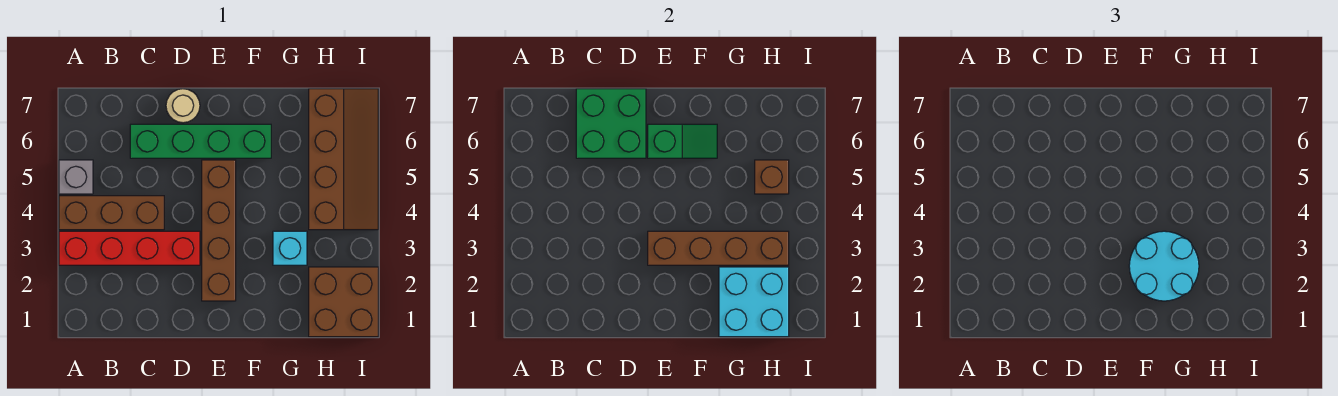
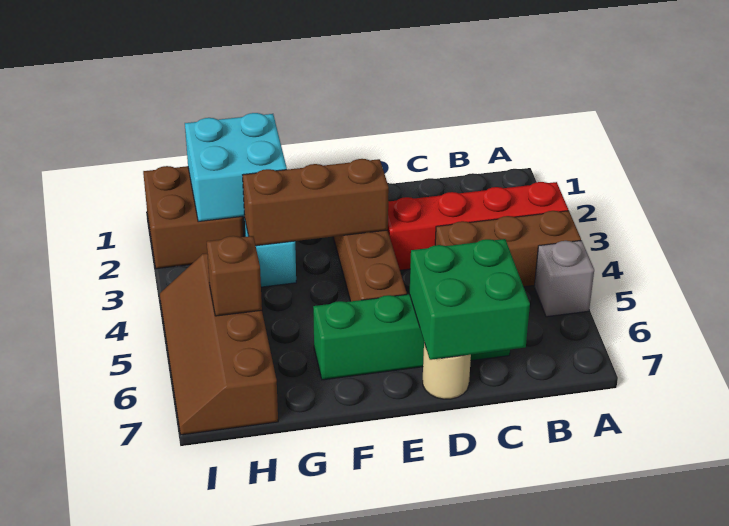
brown brick E3:H3 level 2 -> brown brick E3:G3 level 2
green slope E6:F6 level 2 top E -> none
cyan round brick F2:G3 level 3 -> none

